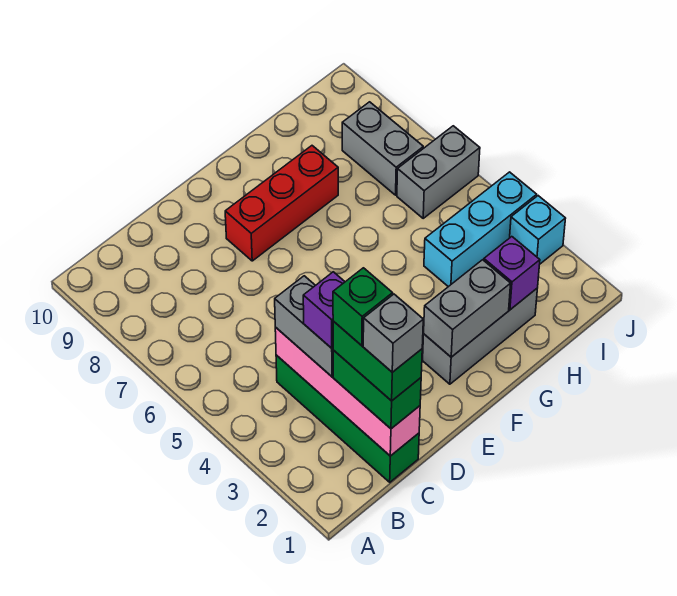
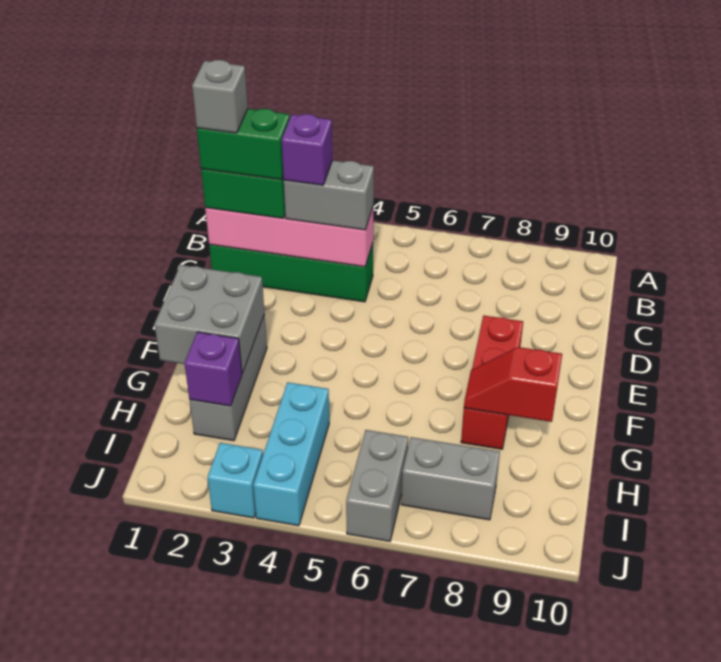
green brick C2 level 5 -> none
grey brick F2:G2 level 2 -> grey brick F1:G2 level 2
none -> red slope G8:G9 level 2 top 9

